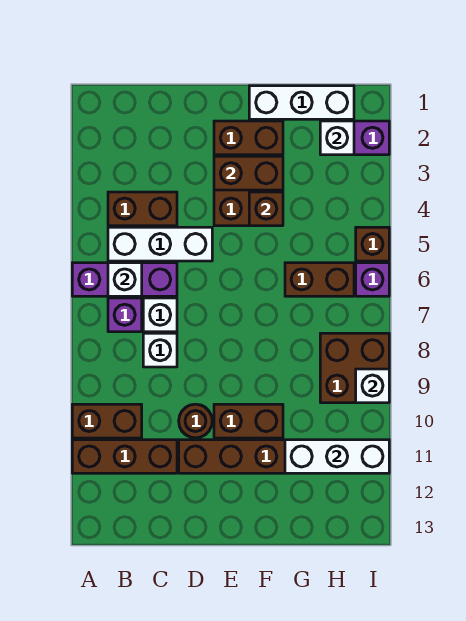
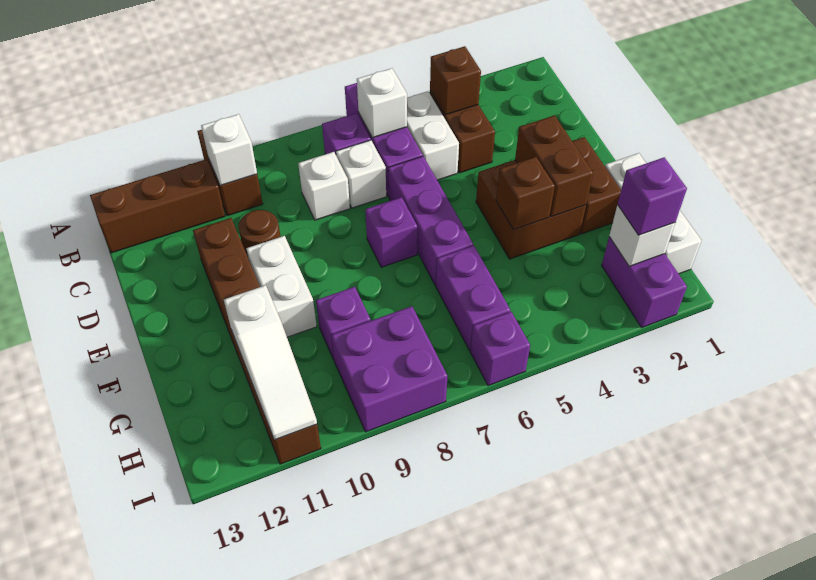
brown brick A11:C11 level 1 -> brown brick B11:B13 level 1
white brick B5:D5 level 1 -> white brick B5:C5 level 1
none -> purple brick D6:F6 level 1
none -> purple brick E7 level 1
brown brick E10:F10 level 1 -> white brick E10:F10 level 1
brown brick G6:H6 level 1 -> purple brick G6:H6 level 1
none -> purple brick G9 level 1
white brick G11:I11 level 2 -> white slope G11:I11 level 2 top G
none -> purple brick H2 level 3
brown brick H8:I9 level 1 -> purple brick H8:I9 level 1
brown brick I5 level 1 -> brown brick B4 level 2
white brick I9 level 2 -> white brick B10 level 2

